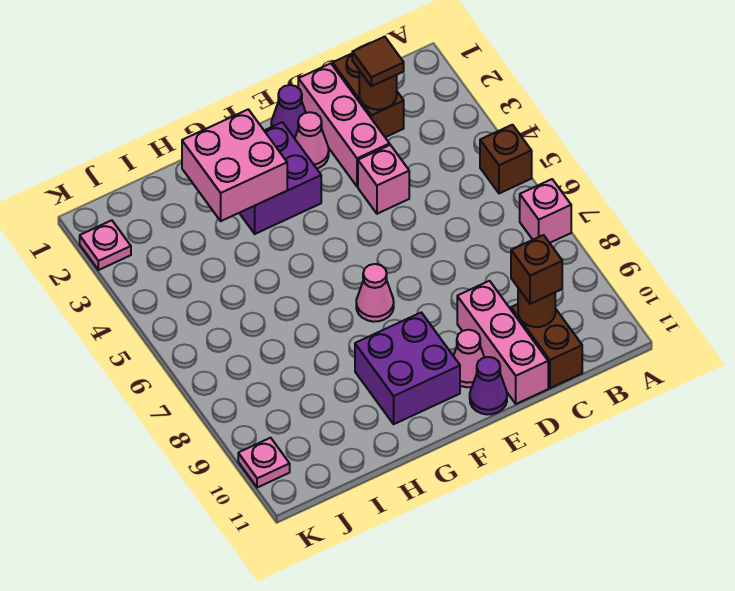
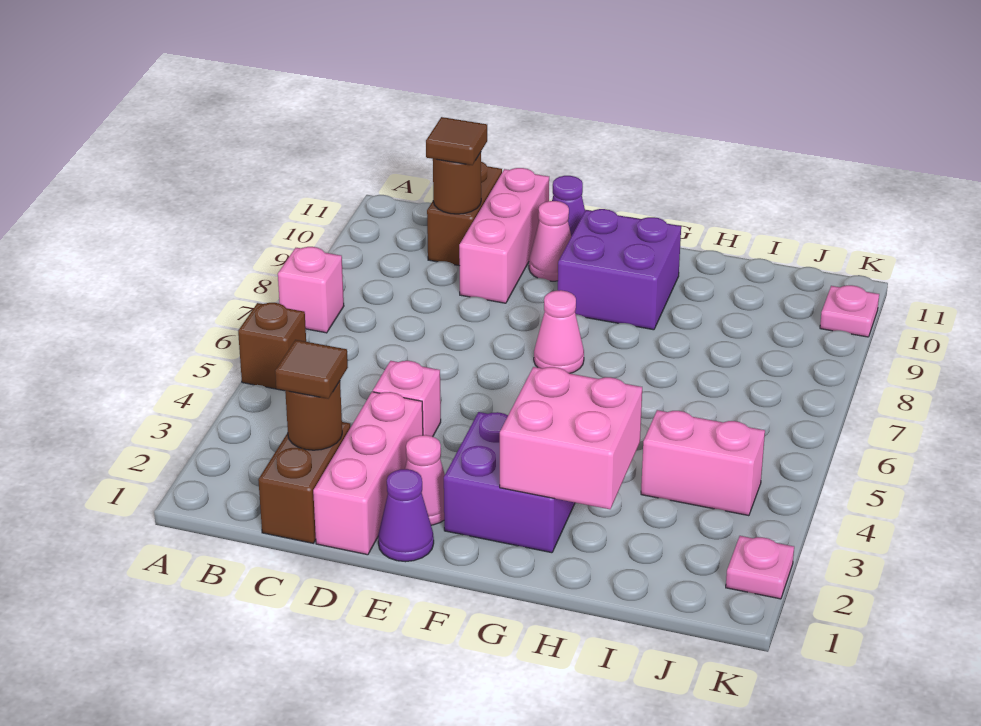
brown brick C10 level 3 -> brown tile C10 level 3
none -> pink brick I4:J4 level 1

